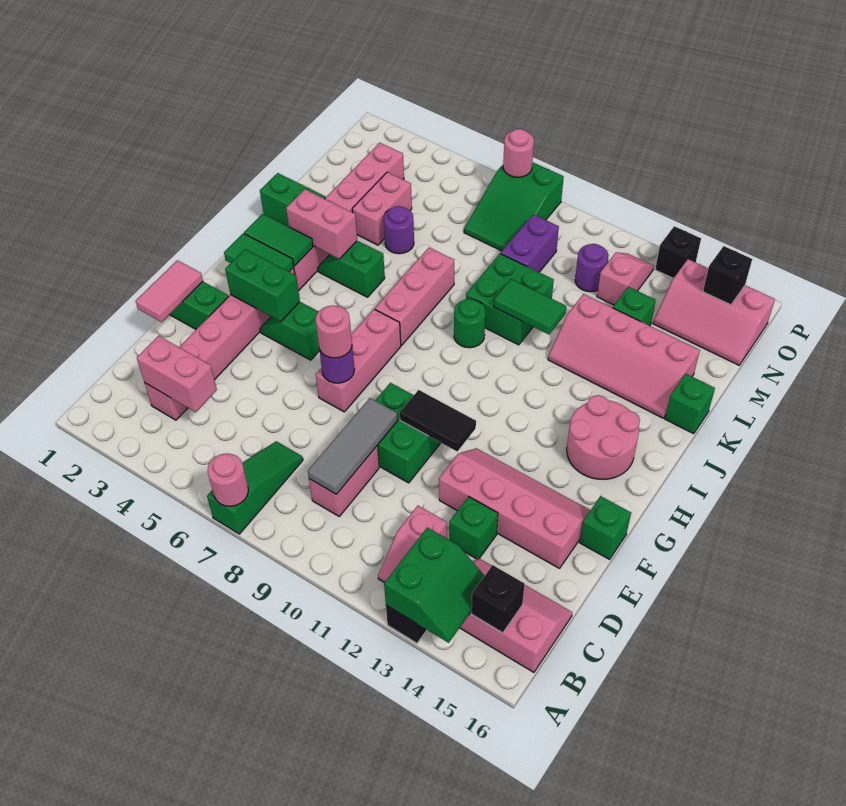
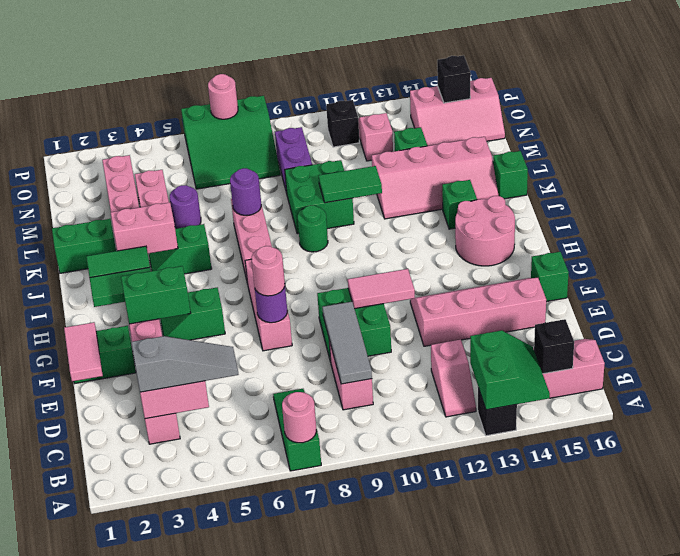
none -> grey slope C3:C5 level 3 top 3
green brick D13 level 1 -> green brick J14 level 1
black tile F10:F11 level 2 -> pink tile F10:F11 level 2
green slope N7:P8 level 1 top P -> green slope N6:P8 level 1 top P
purple round brick N11 level 1 -> purple round brick K7 level 2
black brick P13 level 1 -> black brick O11 level 1

